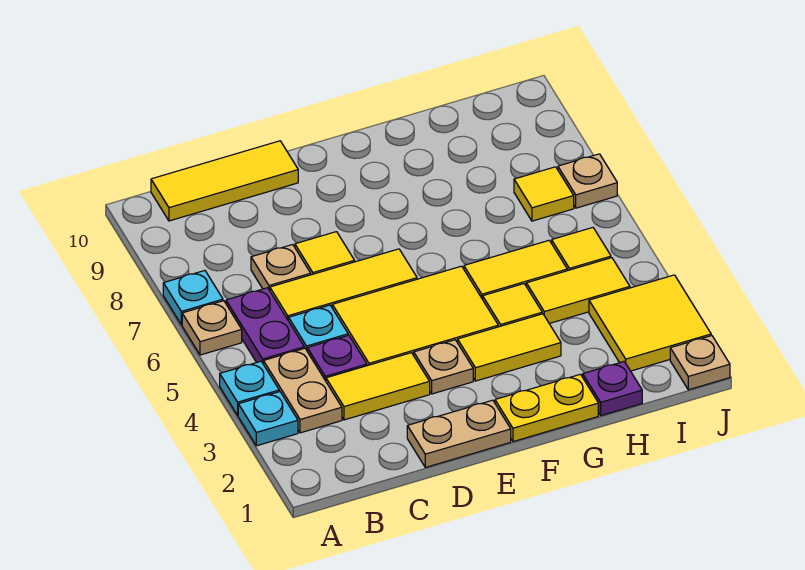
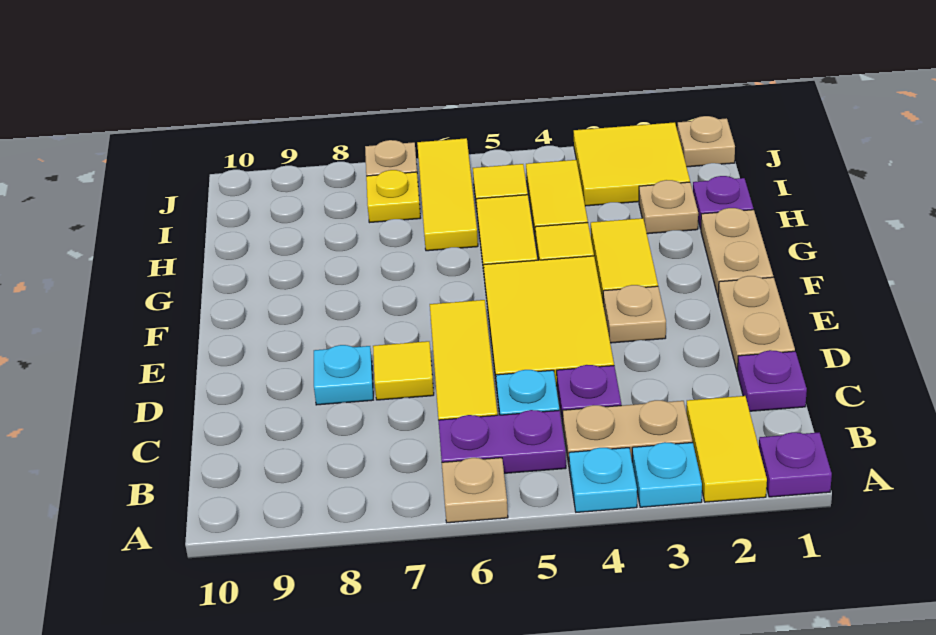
none -> purple plate A1 level 1
cyan plate A7 level 1 -> cyan plate D8 level 1
yellow tile B10:D10 level 1 -> yellow tile H6:J6 level 1
none -> purple plate C1 level 1
yellow tile C3:D3 level 1 -> yellow tile A2:B2 level 1
tan plate C7 level 1 -> tan plate H2 level 1
yellow plate F1:G1 level 1 -> tan plate F1:G1 level 1
yellow tile I7 level 1 -> yellow plate I7 level 1

